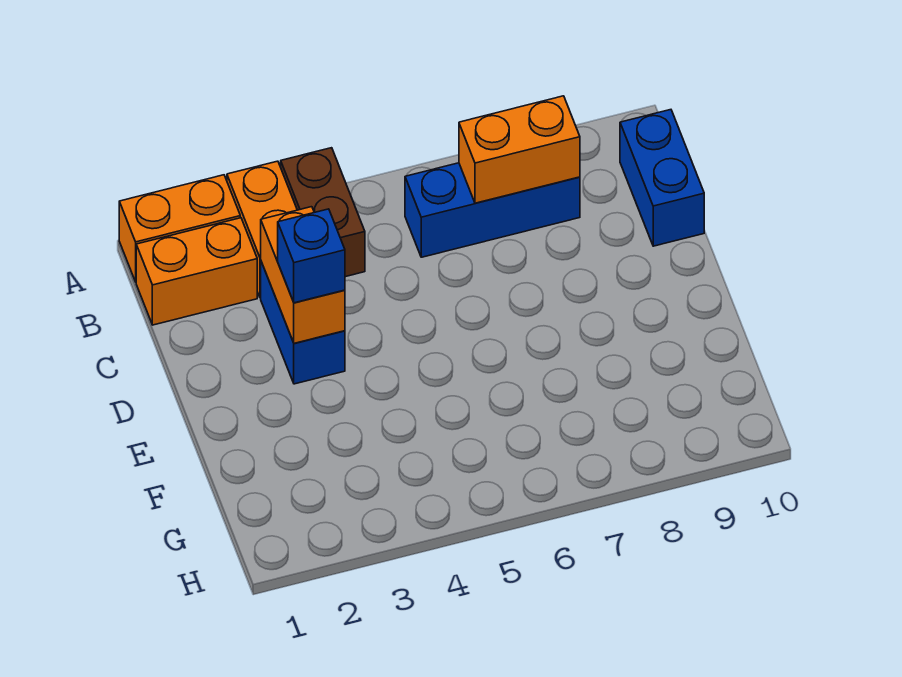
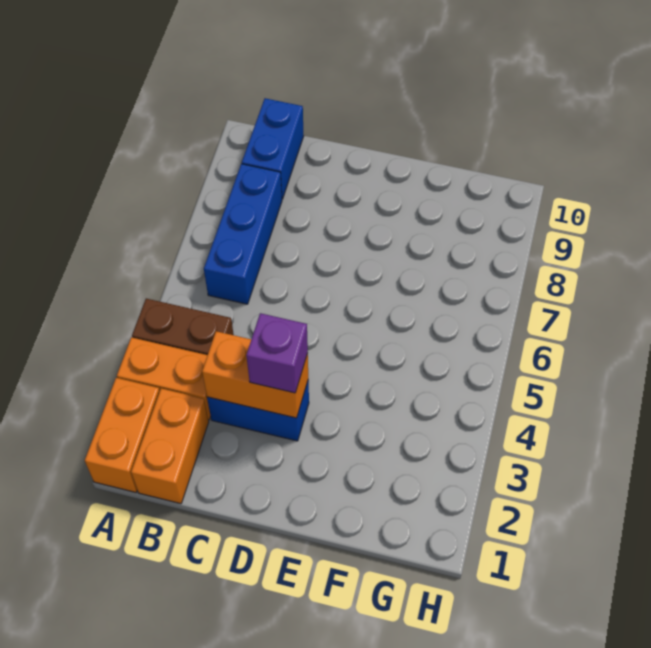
orange brick B7:B8 level 2 -> none
blue brick B10:C10 level 1 -> blue brick B9:B10 level 1
blue brick D3 level 3 -> purple brick D3 level 3

